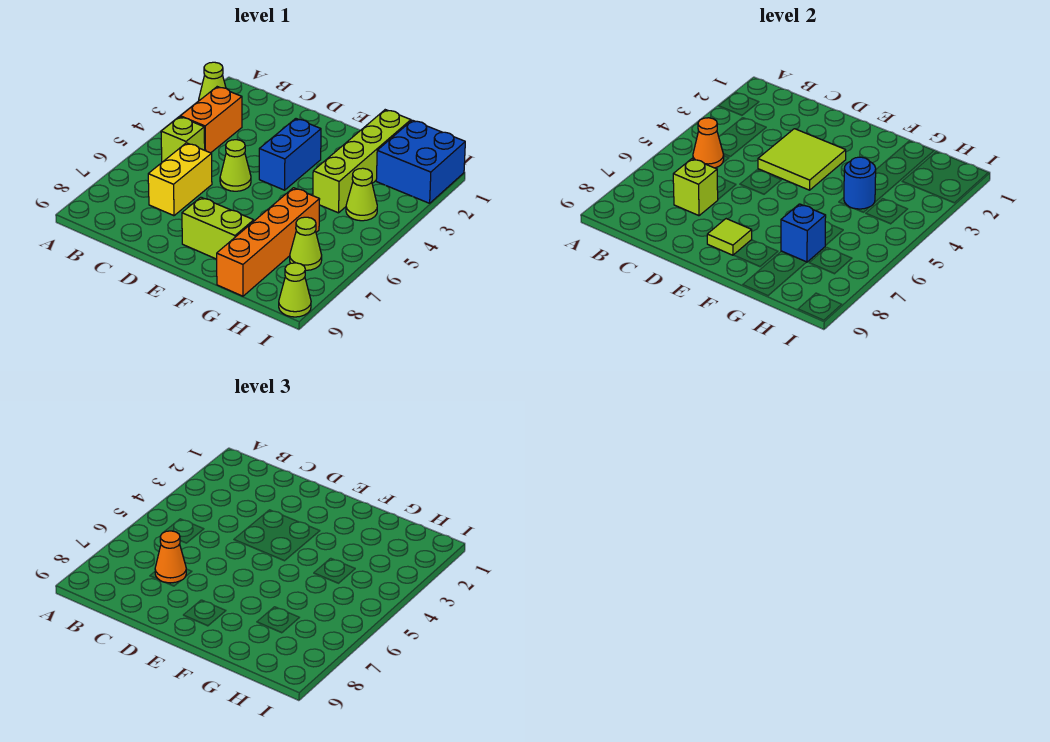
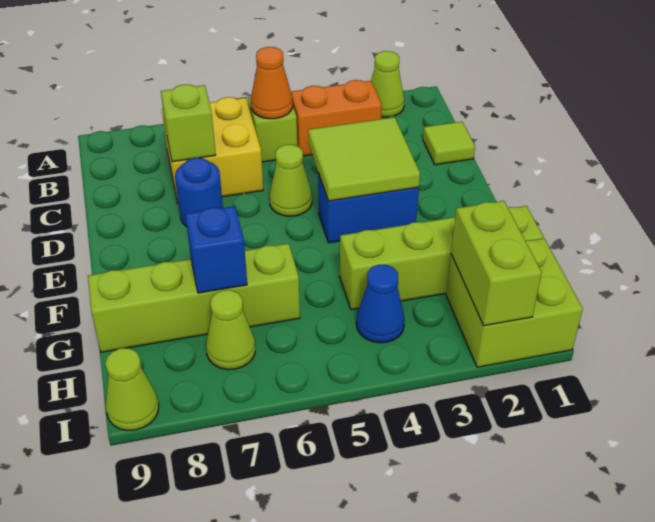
yellow brick C6:C7 level 1 -> yellow brick B6:C7 level 1
orange cone C7 level 3 -> none
lime brick E8:F8 level 1 -> lime brick H2:I2 level 2
lime tile E8 level 2 -> lime tile C1 level 1
blue round brick G4 level 2 -> blue round brick D7 level 1
orange brick G6:G9 level 1 -> lime brick G6:G9 level 1
blue brick H1:I2 level 1 -> lime brick H1:I2 level 1
lime cone H4 level 1 -> blue cone H4 level 1

